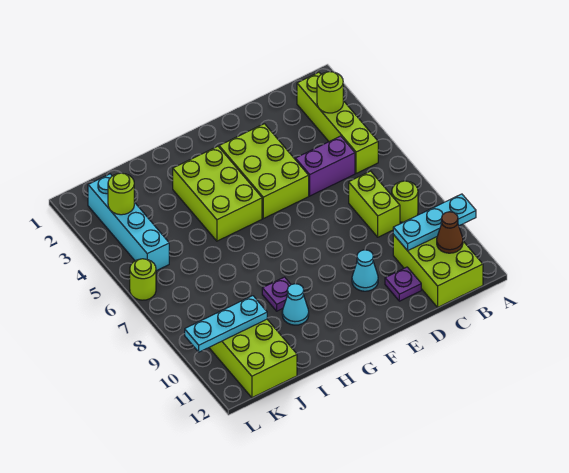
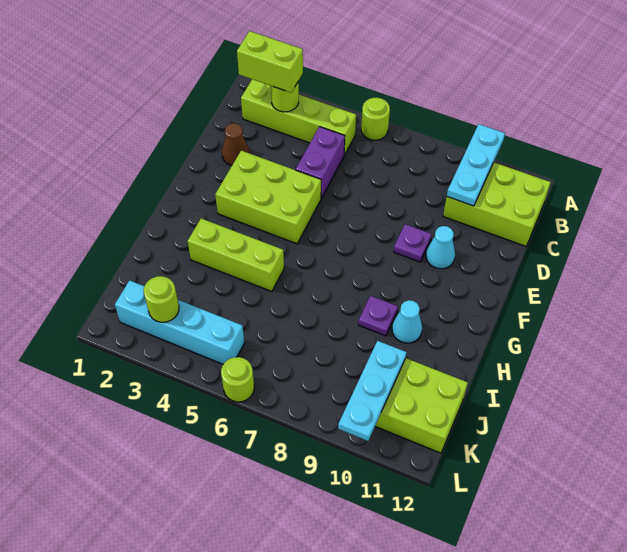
lime round brick B8 level 1 -> lime round brick A6 level 1
brown cone B11 level 2 -> brown cone D2 level 1
lime brick C7:C8 level 1 -> lime brick B2:B3 level 3
purple plate D11 level 1 -> purple plate E9 level 1
lime brick G3:H5 level 1 -> lime brick H3:H5 level 1

